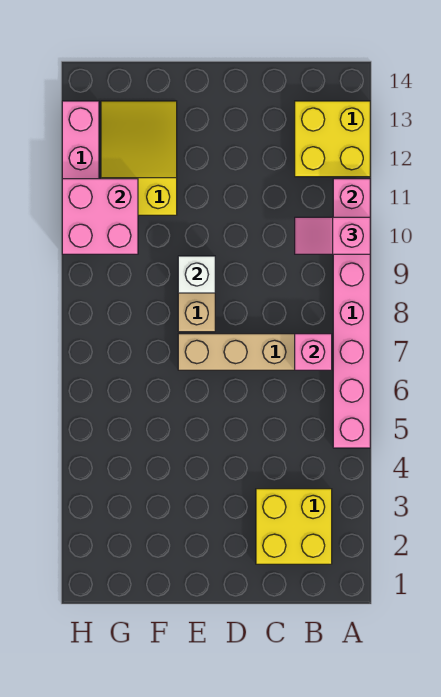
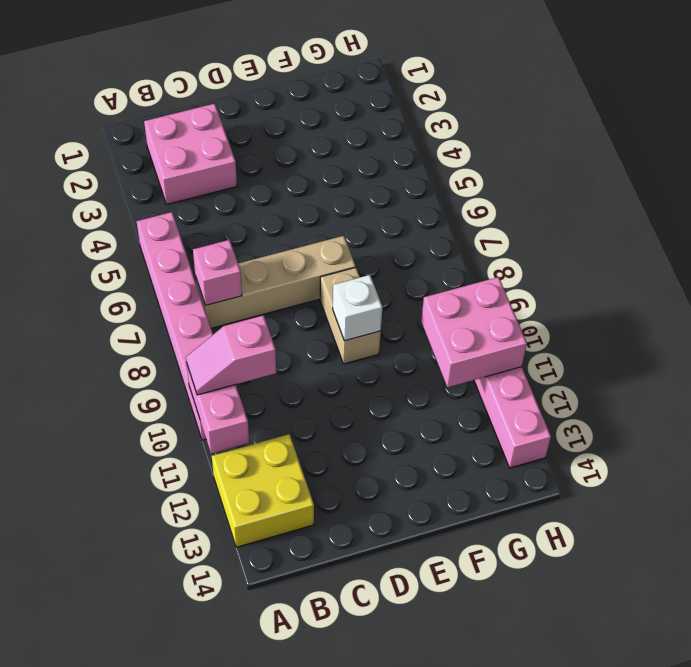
pink slope A10:B10 level 3 top A -> pink slope A10:B10 level 3 top B
yellow brick B2:C3 level 1 -> pink brick B2:C3 level 1
yellow slope F11:G13 level 1 top 11 -> none

